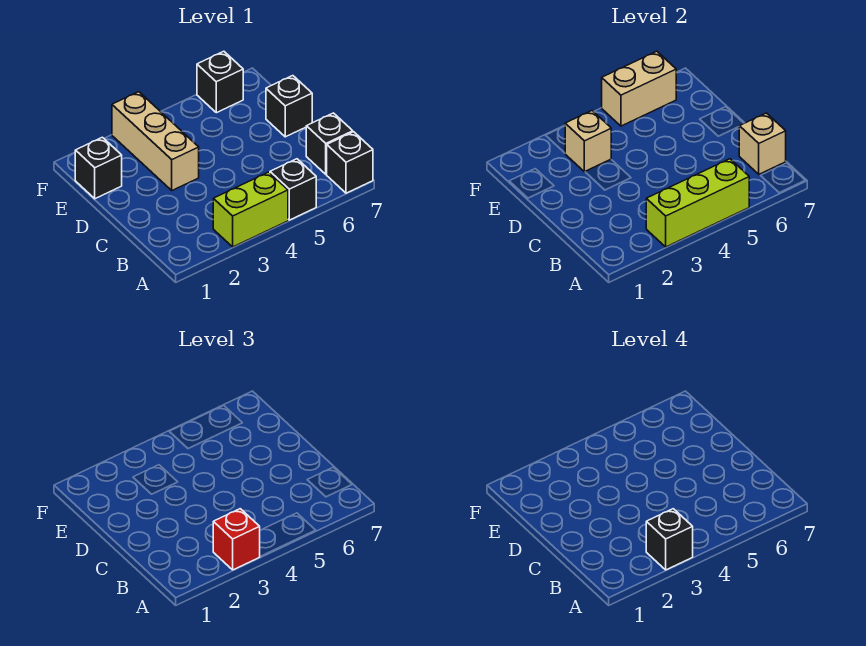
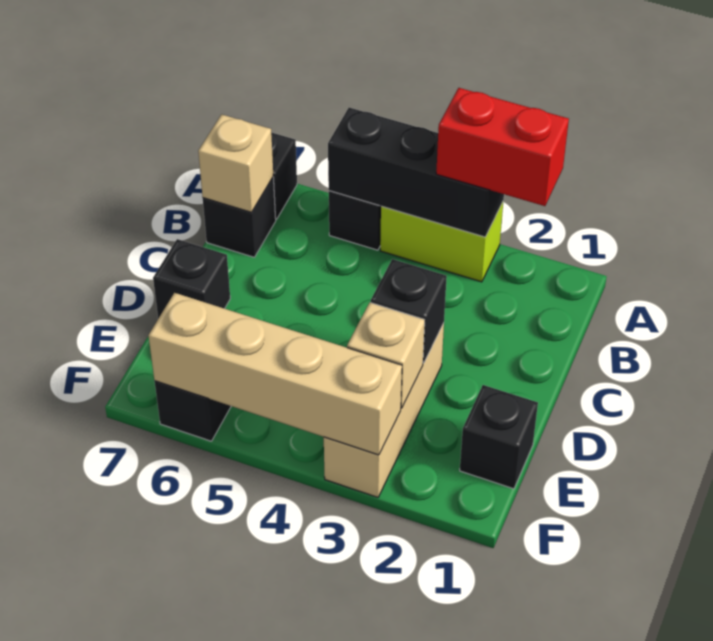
lime brick A3:A5 level 2 -> black brick A3:A5 level 2
red brick A3 level 3 -> red brick A2:A3 level 3
black brick A3 level 4 -> black brick D3 level 2
tan brick F5:F6 level 2 -> tan brick F3:F6 level 2

